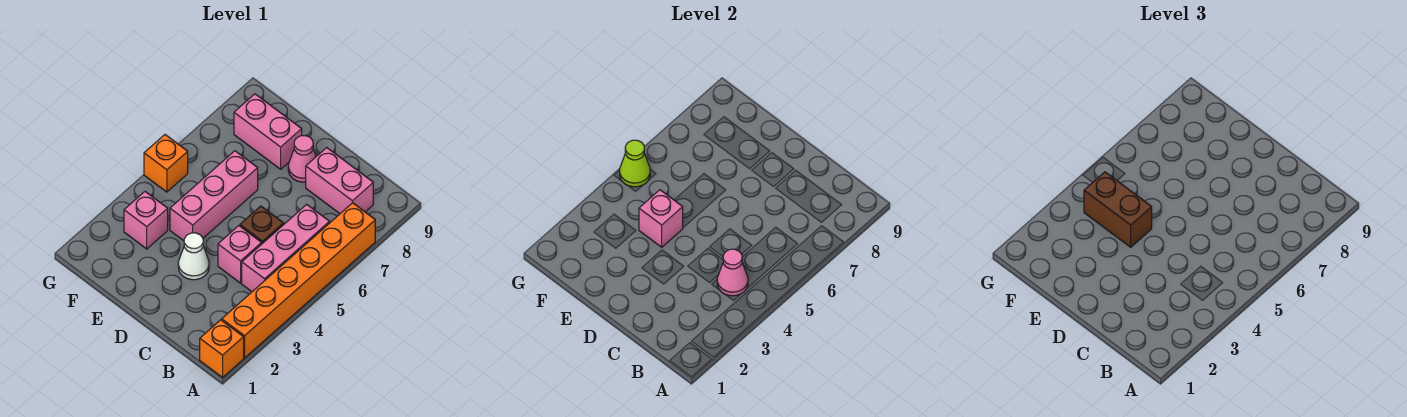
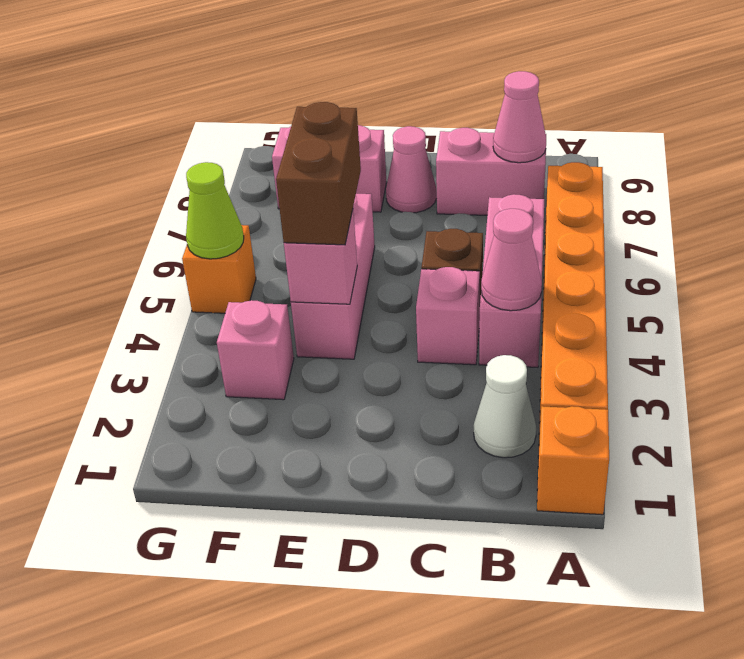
none -> pink cone B8 level 2
white cone D3 level 1 -> white cone B2 level 1
brown brick E4:F4 level 3 -> brown brick E4:E5 level 3

